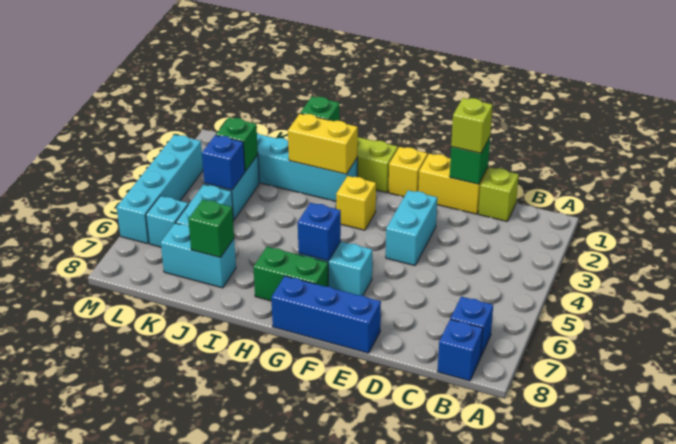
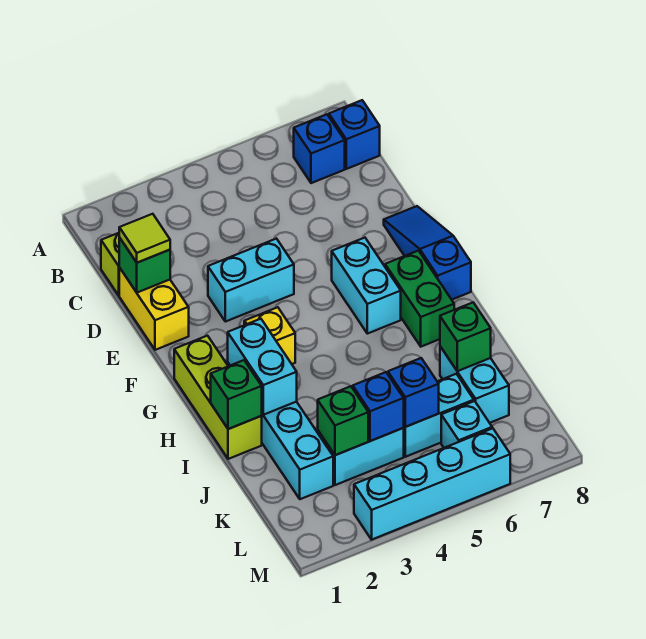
lime brick D1 level 3 -> lime tile D1 level 3
blue brick E8:G8 level 1 -> blue slope E8:G8 level 1 top G
yellow brick F1 level 1 -> none
blue brick G6 level 2 -> blue brick K5 level 2
yellow brick H2:I2 level 2 -> cyan brick H2:I2 level 2

